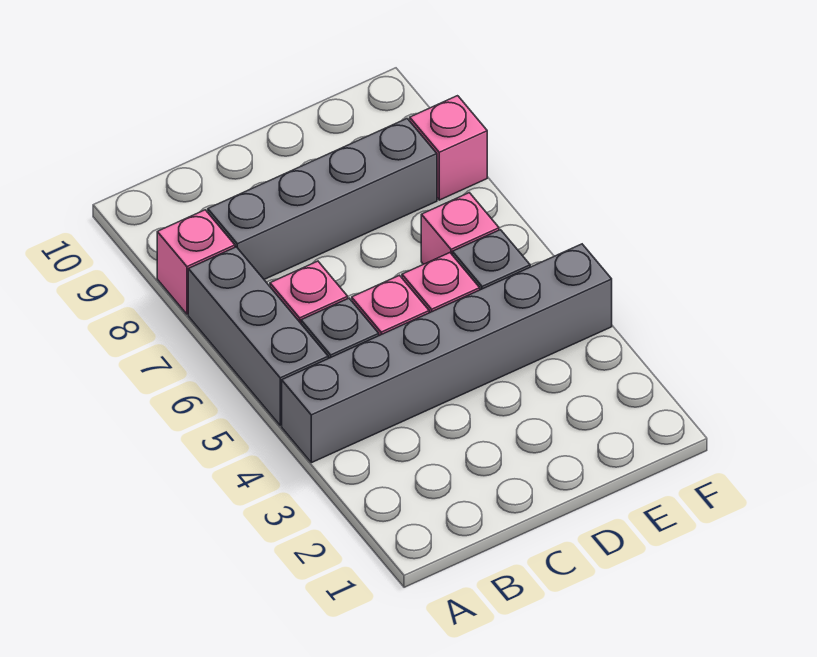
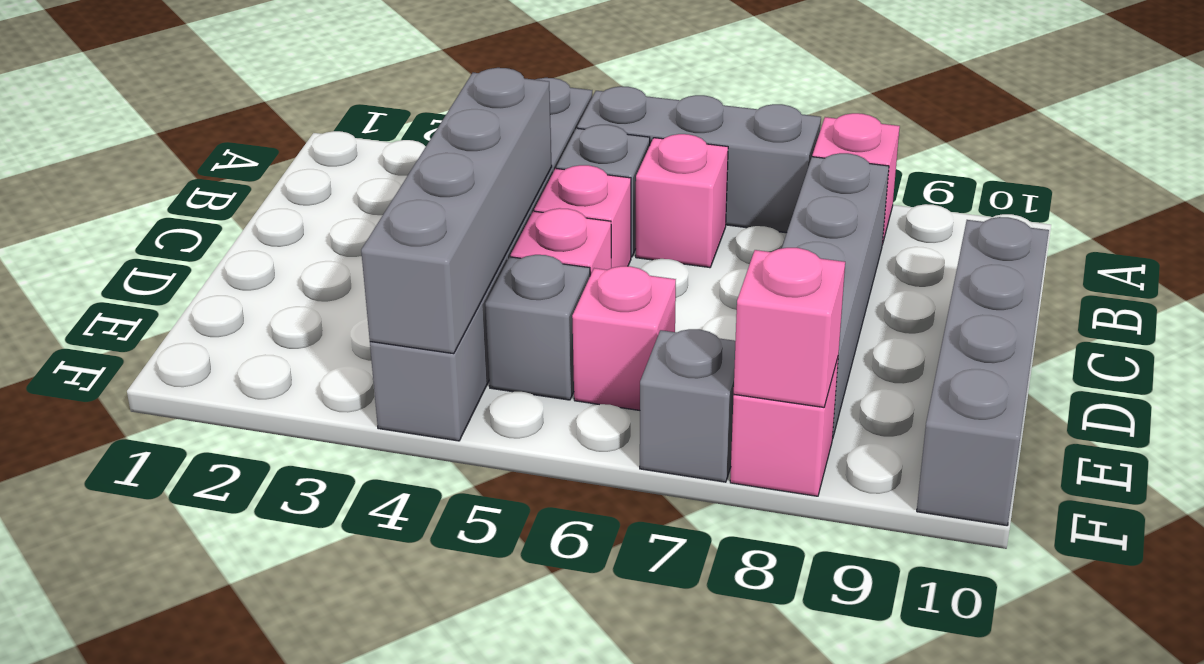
none -> grey brick C4:F4 level 2
none -> grey brick C10:F10 level 1
none -> grey brick F7 level 1
none -> pink brick F8 level 2

